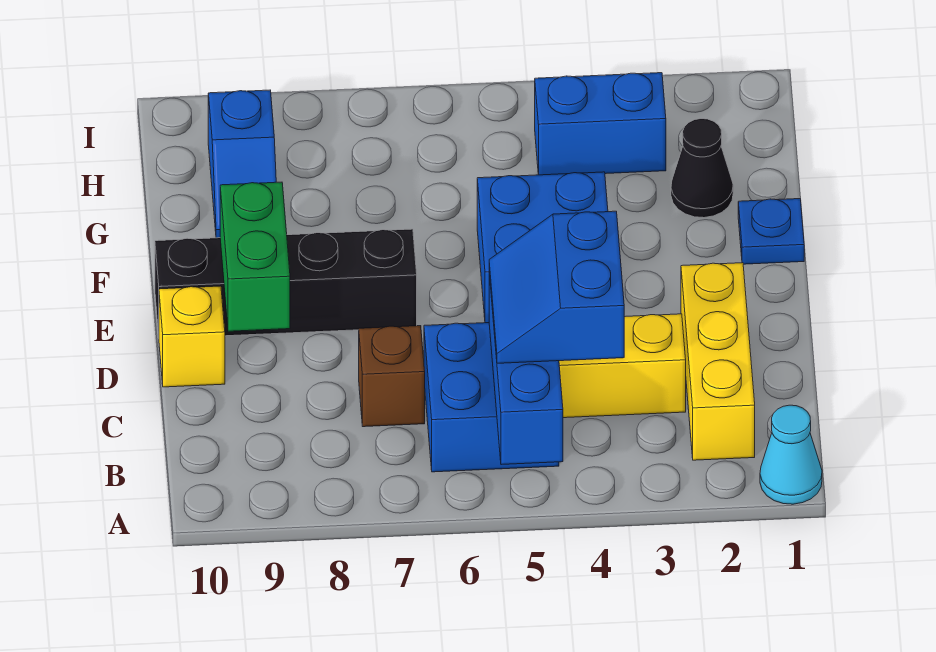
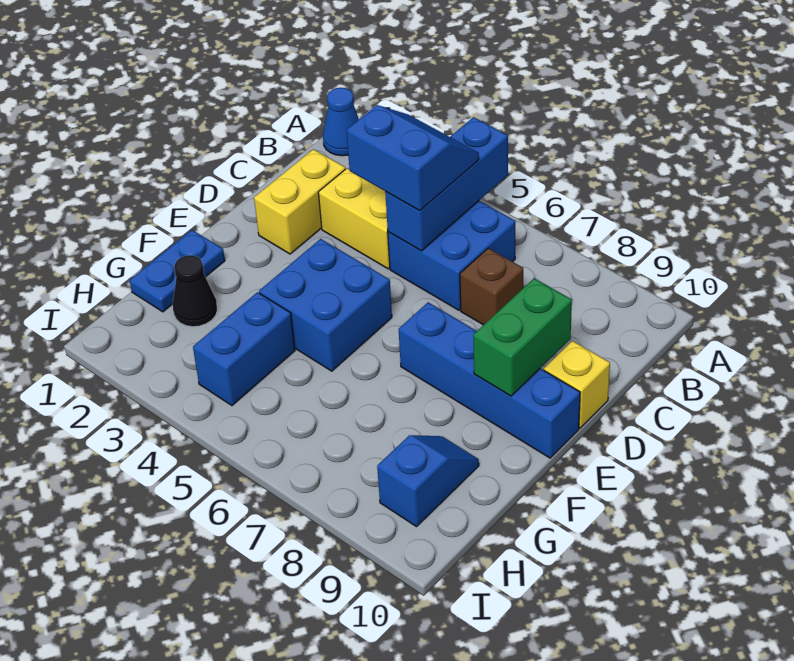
cyan cone A1 level 1 -> blue cone A1 level 1
yellow brick B2:D2 level 1 -> yellow brick C2:D2 level 1
blue slope B4:C5 level 3 top 4 -> blue slope B4:C5 level 3 top C
black brick E7:E10 level 1 -> blue brick E7:E10 level 1
blue plate F1 level 1 -> blue plate F1:G1 level 1
blue brick H3:H4 level 1 -> blue brick G4:H4 level 1

